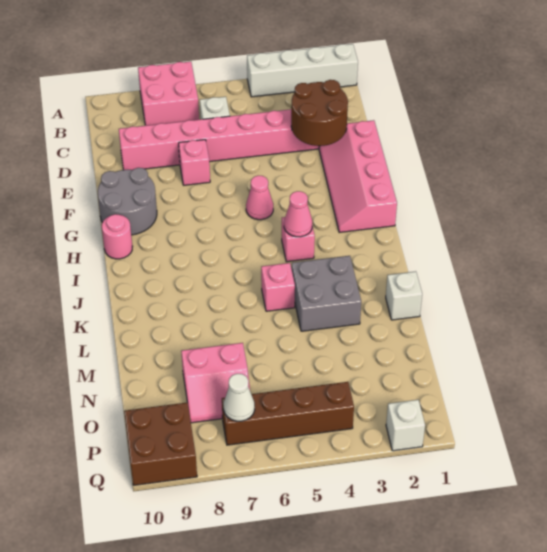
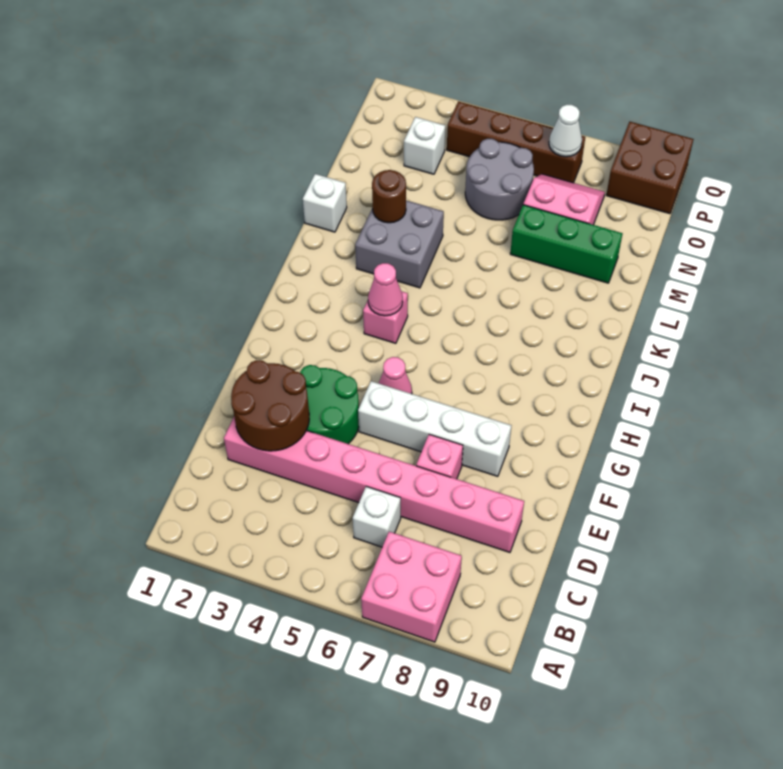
white brick A1:A4 level 1 -> white brick F5:F8 level 1
pink slope E1:H2 level 1 top 1 -> none
none -> green round brick E3:F4 level 1
grey round brick F9:G10 level 1 -> grey round brick N5:O6 level 1
pink round brick H10 level 1 -> none
pink brick K5 level 1 -> none
none -> brown round brick L3 level 2
none -> green brick M7:M9 level 1
white brick Q2 level 1 -> white brick O3 level 1

